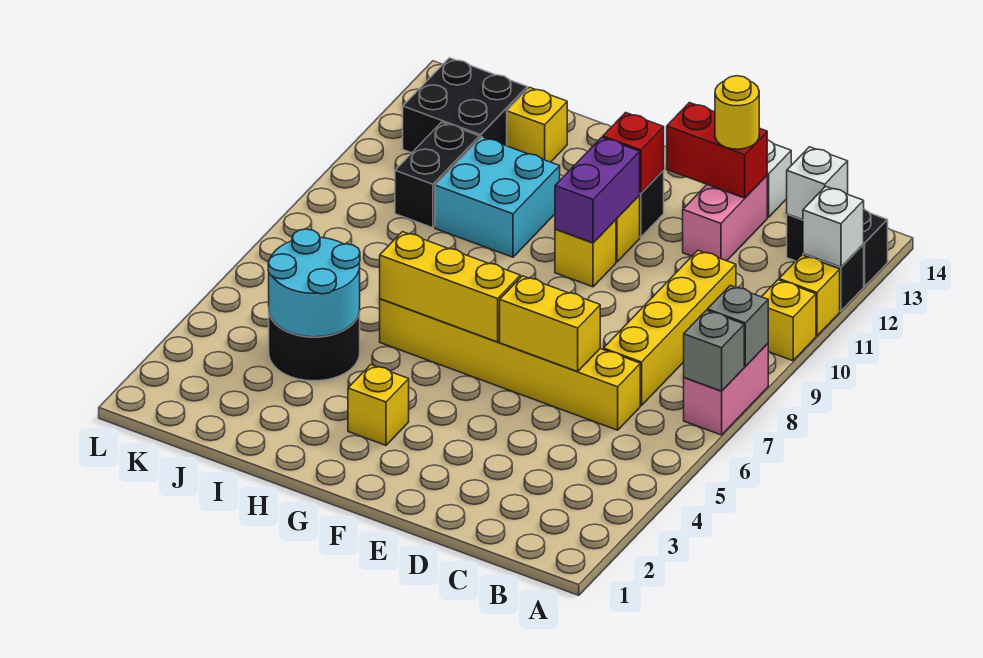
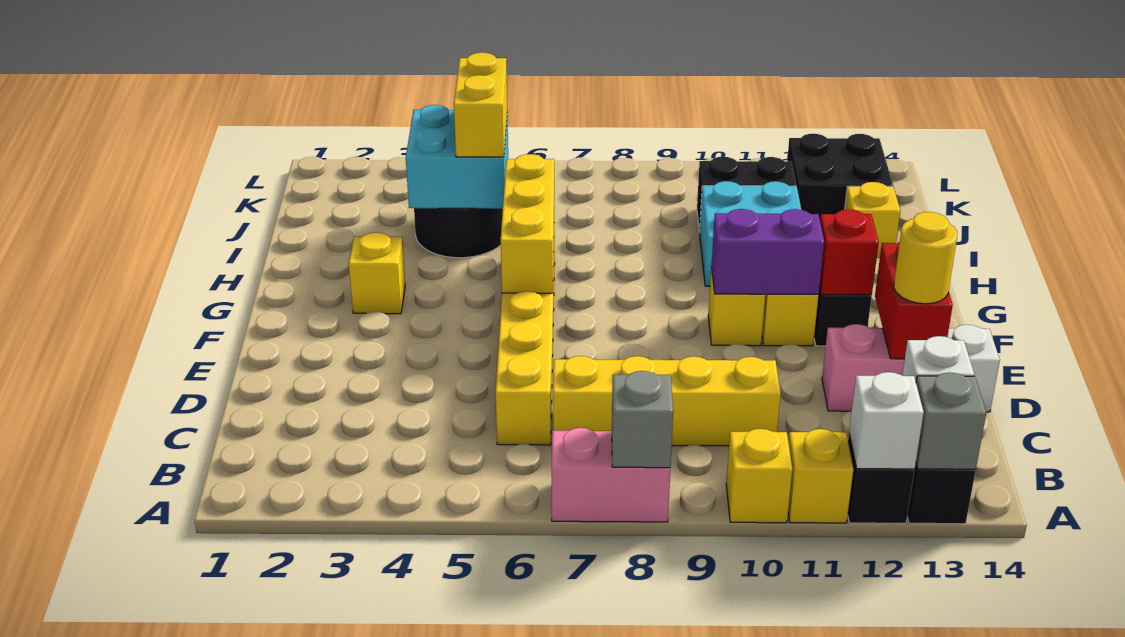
grey brick A7 level 2 -> grey brick A13 level 2
yellow brick D6:E6 level 2 -> yellow brick I5:J5 level 3
cyan round brick I4:J5 level 2 -> cyan brick I4:J5 level 2

